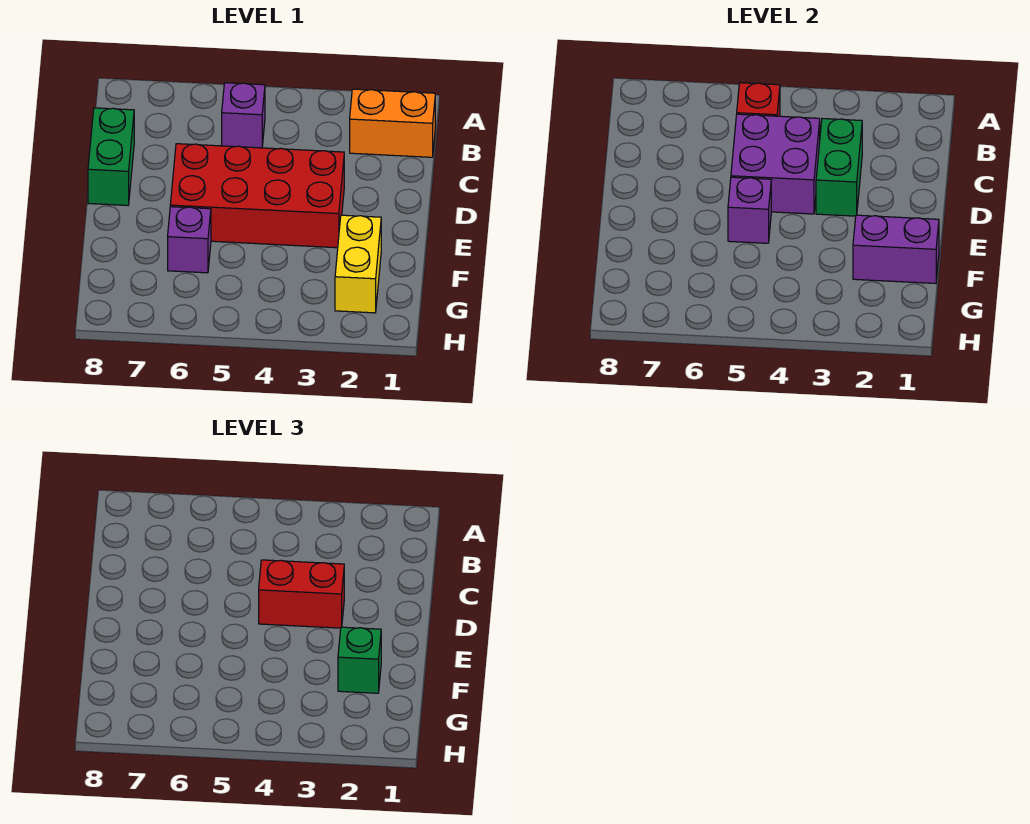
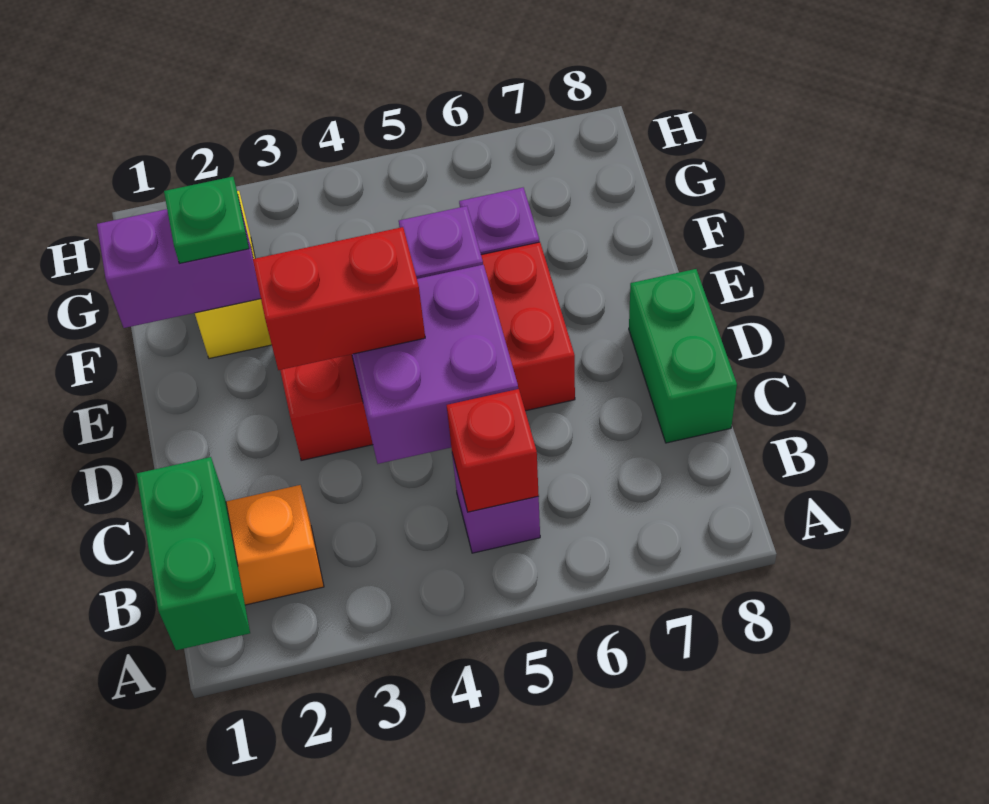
green brick C3:D3 level 2 -> green brick A1:B1 level 2
green brick F2 level 3 -> green plate F2 level 3

